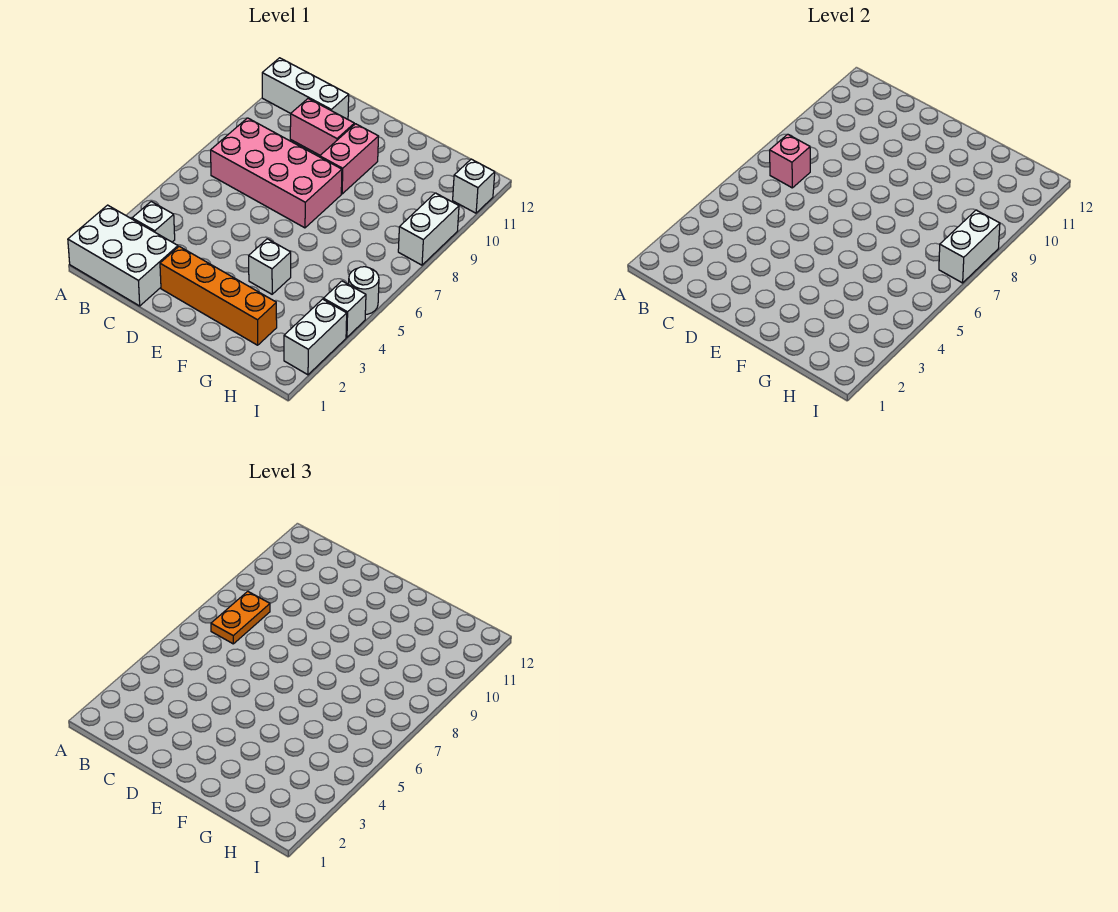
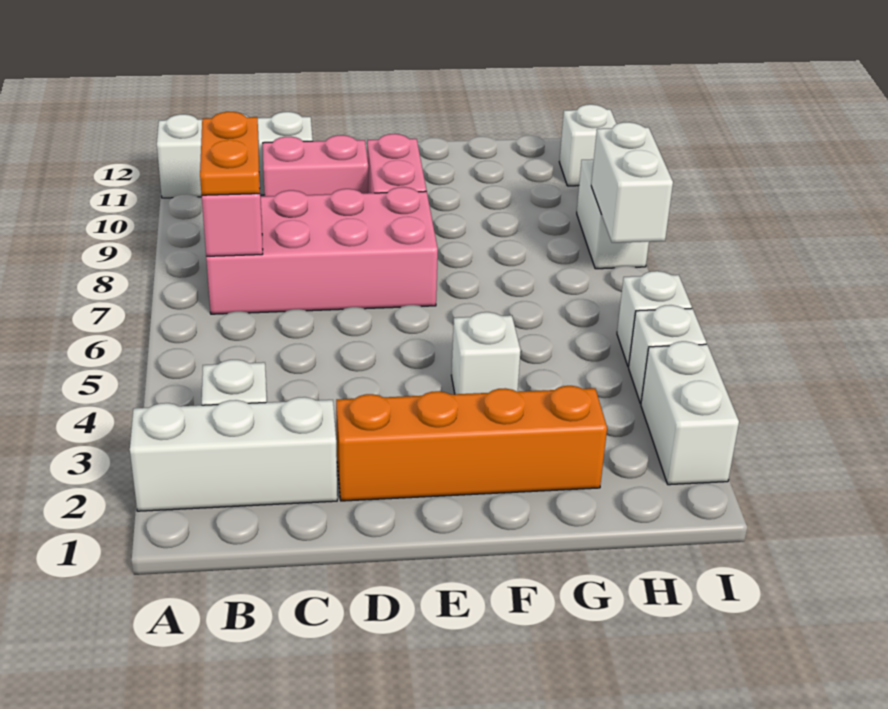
white brick A1:C2 level 1 -> white brick A2:C2 level 1
white round brick I5 level 1 -> white brick I5 level 1

